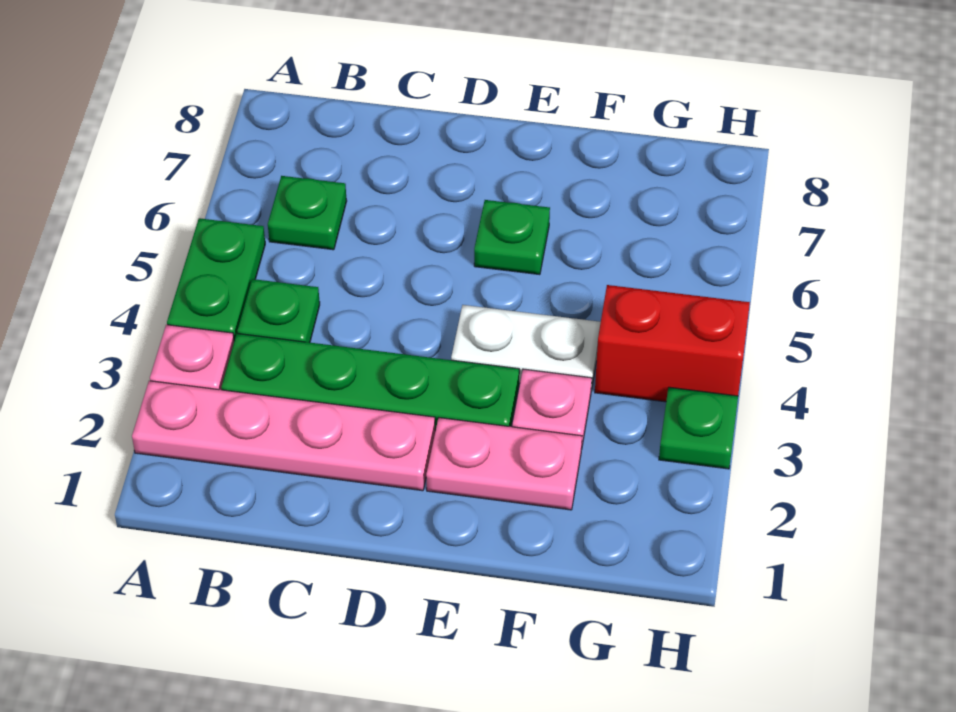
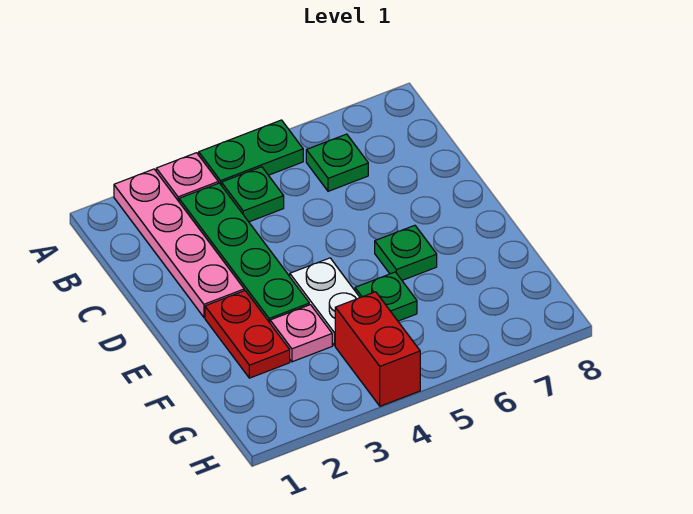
pink plate E2:F2 level 1 -> red plate E2:F2 level 1
green plate H3 level 1 -> green plate F5 level 1

